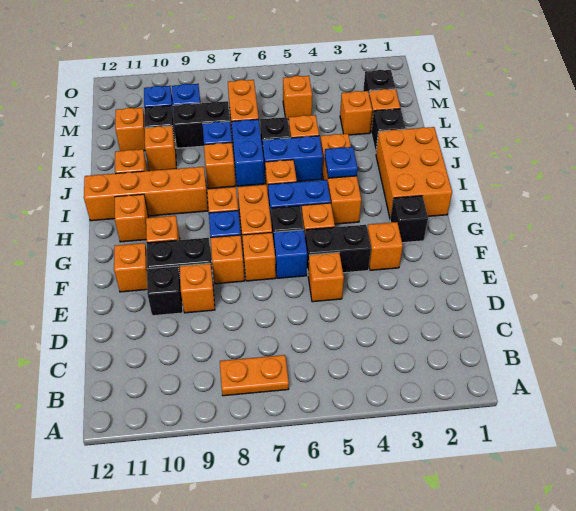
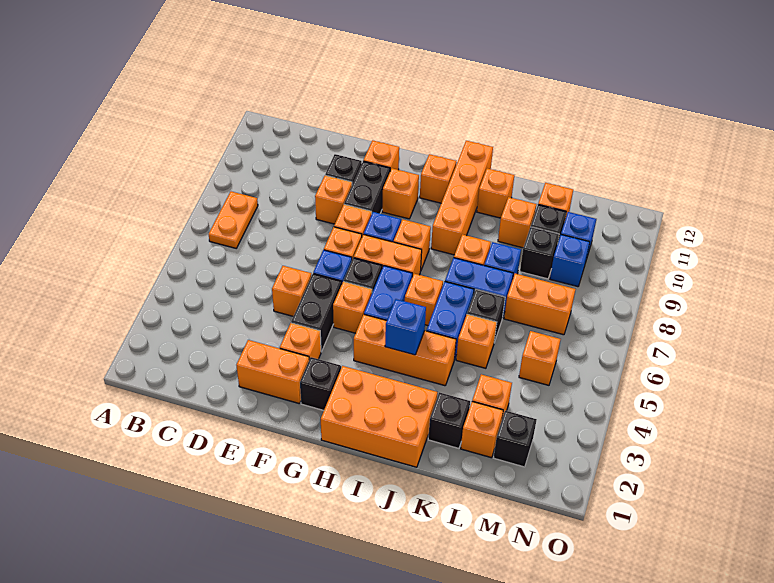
none -> orange brick E2:F2 level 1
blue plate I4 level 2 -> blue brick I4 level 2
black brick L8:L9 level 1 -> black brick L9 level 1

